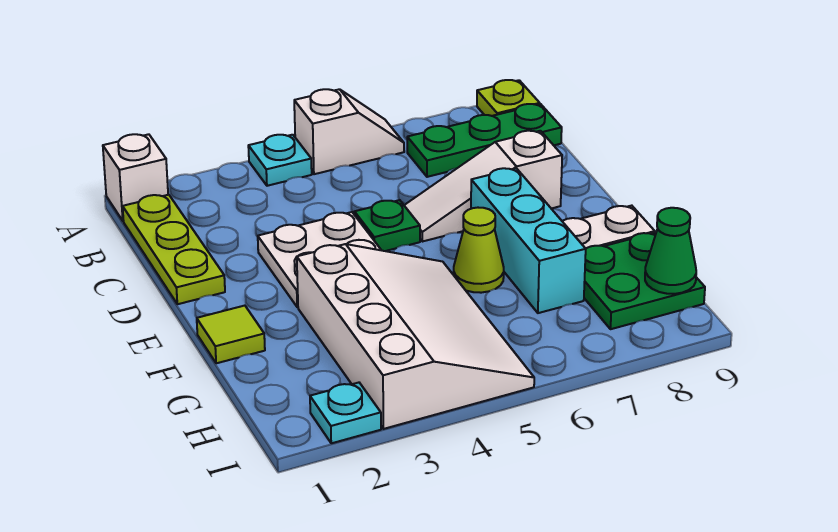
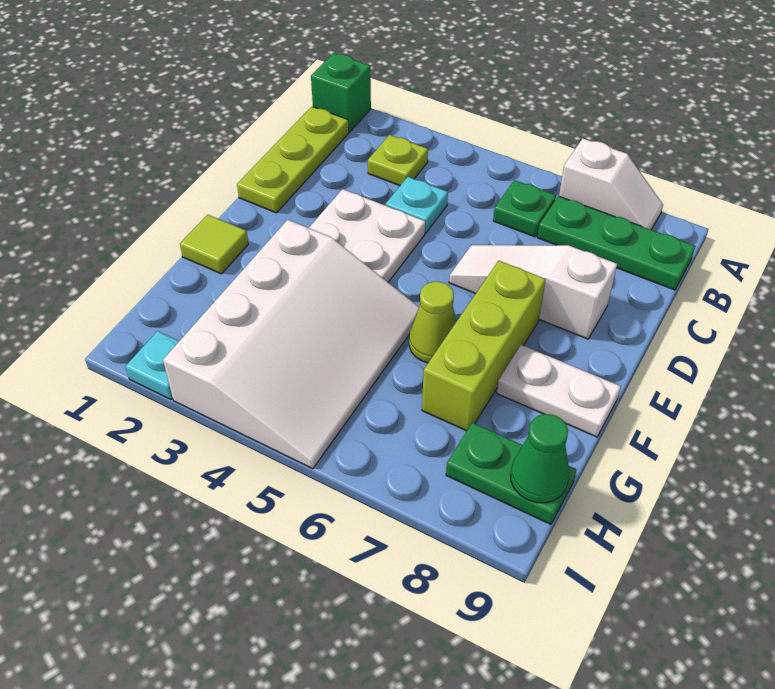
white brick A1 level 1 -> green brick A1 level 1
cyan plate A4 level 1 -> cyan plate C4 level 1
white slope A5:A6 level 1 top 5 -> white slope A7:A8 level 1 top 7
lime plate A9 level 1 -> lime plate B3 level 1
green plate D5 level 1 -> green plate B6 level 1
cyan brick E7:G7 level 1 -> lime brick E7:G7 level 1
green plate G8:H9 level 1 -> green plate H8:H9 level 1

